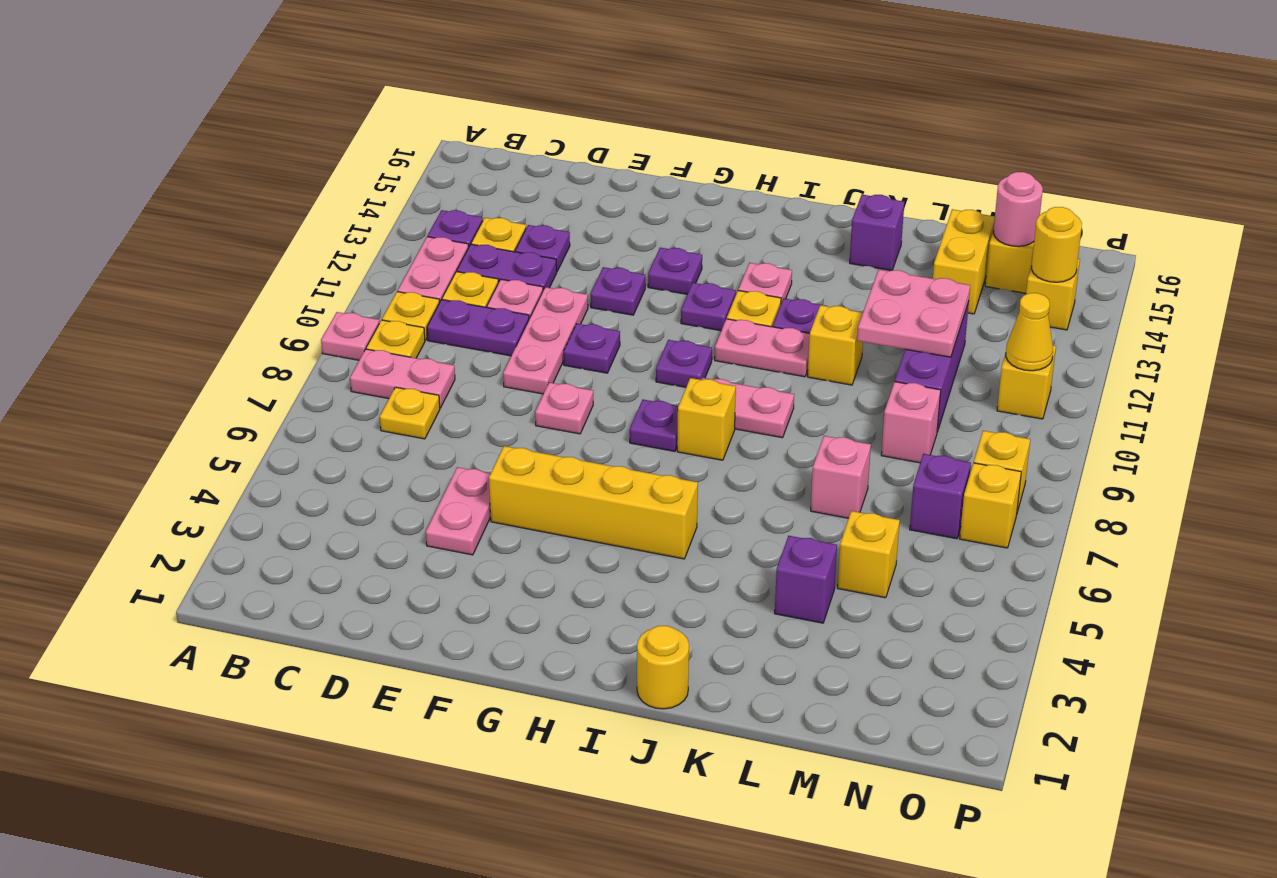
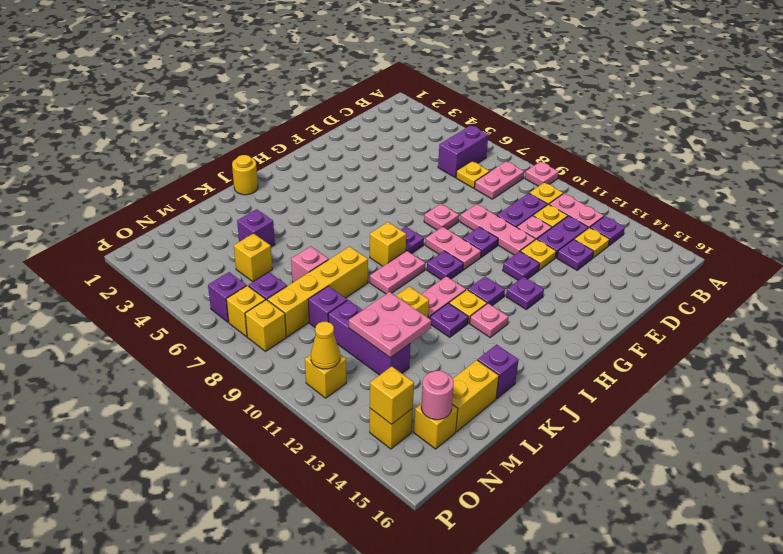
none -> purple brick B6:C6 level 1
yellow plate B9 level 1 -> yellow plate E12 level 1
pink plate E4:E5 level 1 -> pink plate G9:G10 level 1
yellow brick F5:I5 level 1 -> yellow brick K8:N8 level 1
pink brick M9 level 1 -> purple brick M9 level 1
yellow brick M14:M15 level 1 -> yellow brick L15:M15 level 1
none -> purple brick O6 level 1
yellow round brick O14 level 2 -> yellow brick O14 level 2

